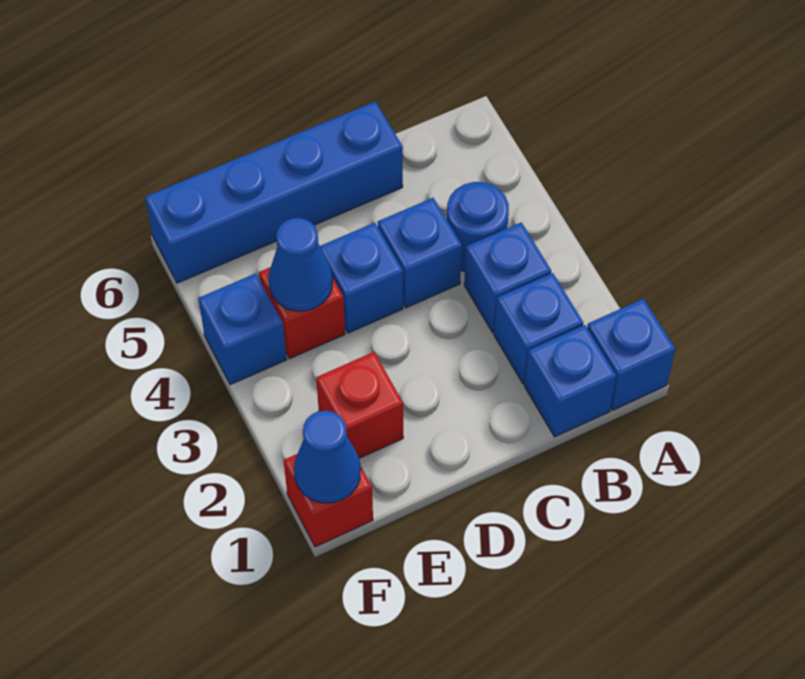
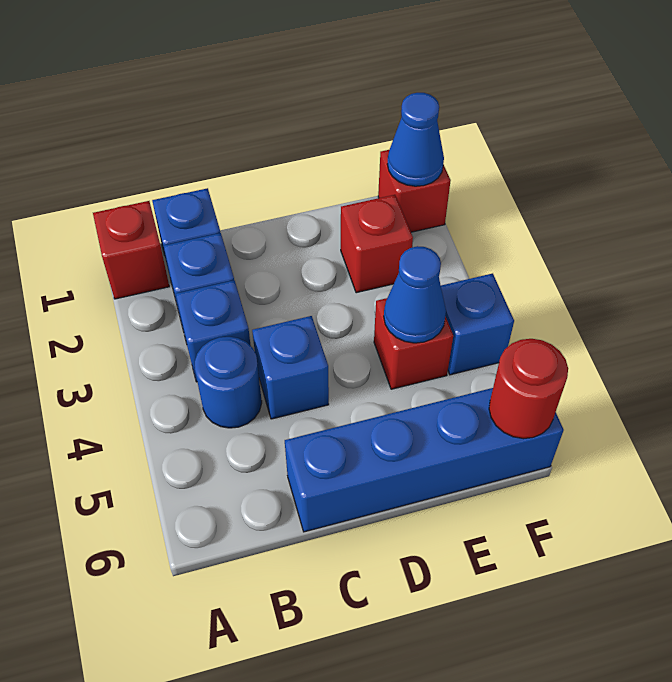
blue brick A1 level 1 -> red brick A1 level 1
blue brick D4 level 1 -> none
none -> red round brick F6 level 2

